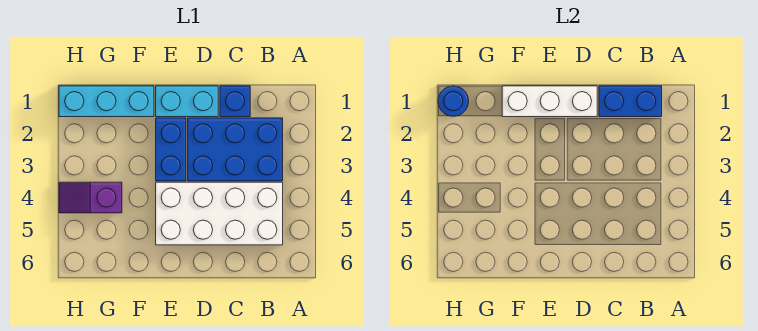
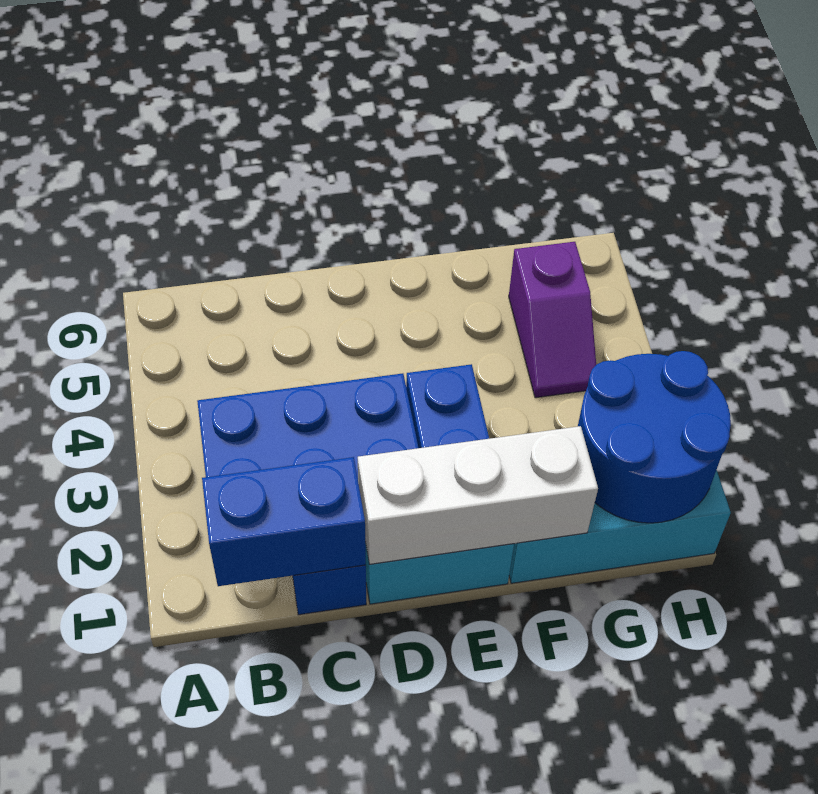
white brick B4:E5 level 1 -> none
purple slope G4:H4 level 1 top G -> purple slope G4:G5 level 1 top 5
blue round brick H1 level 2 -> blue round brick G1:H2 level 2

